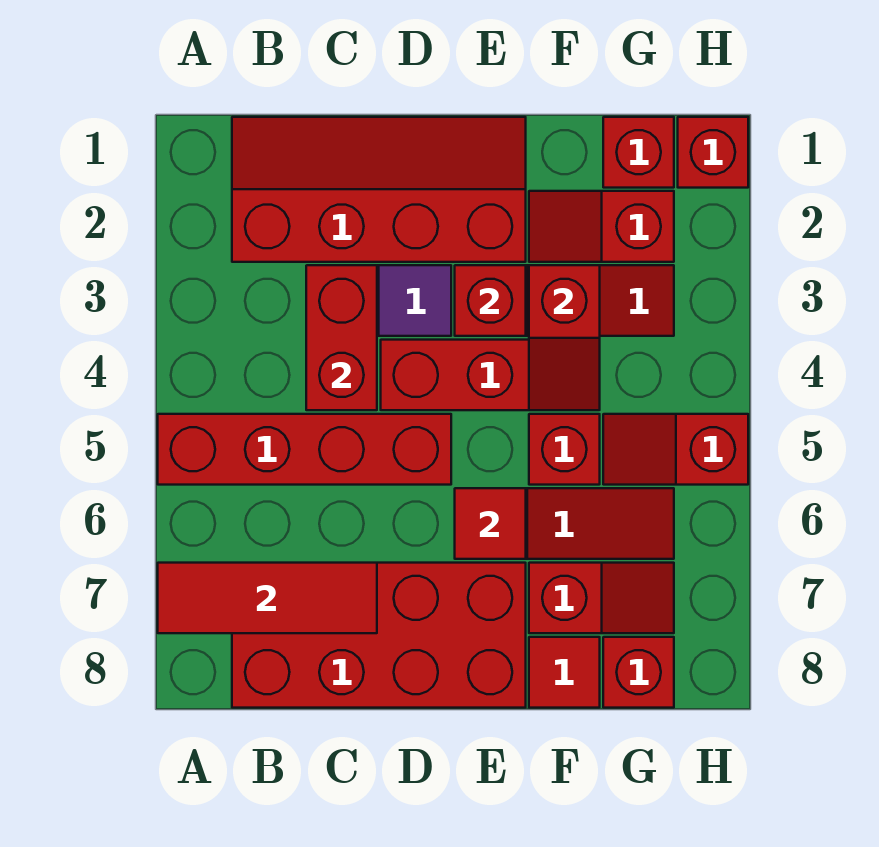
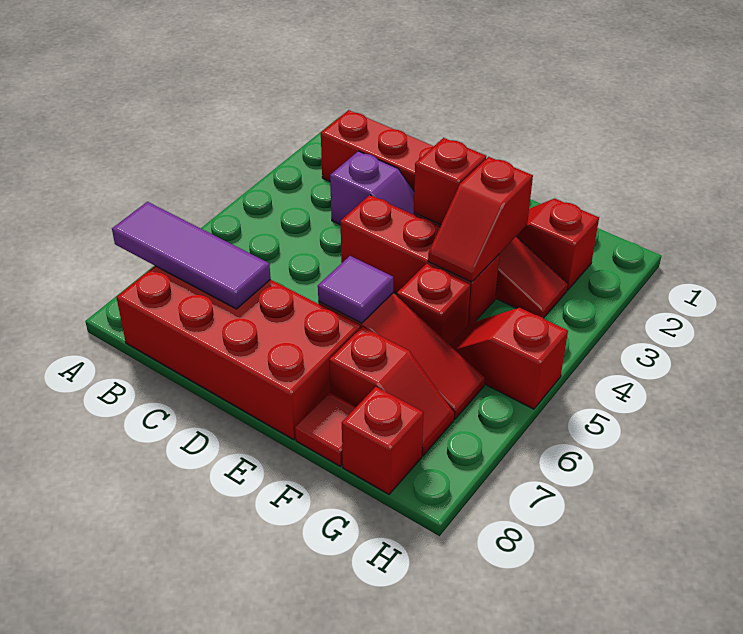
red brick A5:D5 level 1 -> none
red tile A7:C7 level 2 -> purple tile A7:C7 level 2
red brick C3:C4 level 2 -> none
red tile E6 level 2 -> purple tile E6 level 2
red brick G1 level 1 -> none
red brick H1 level 1 -> none

